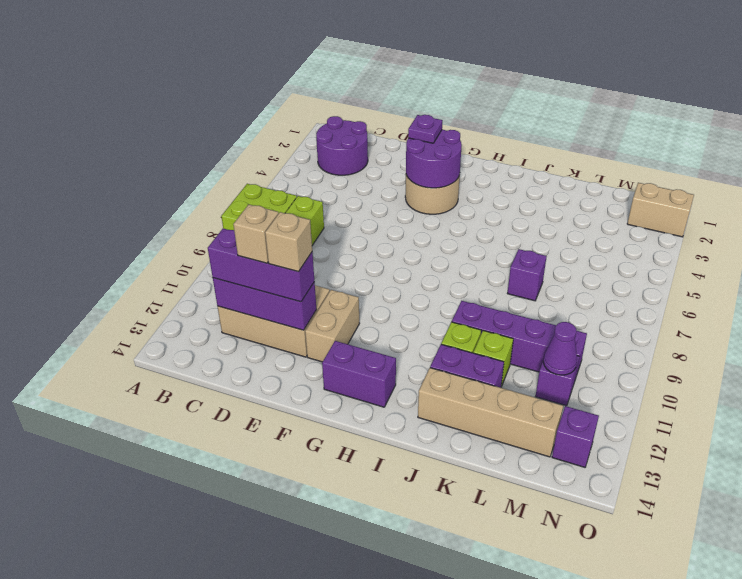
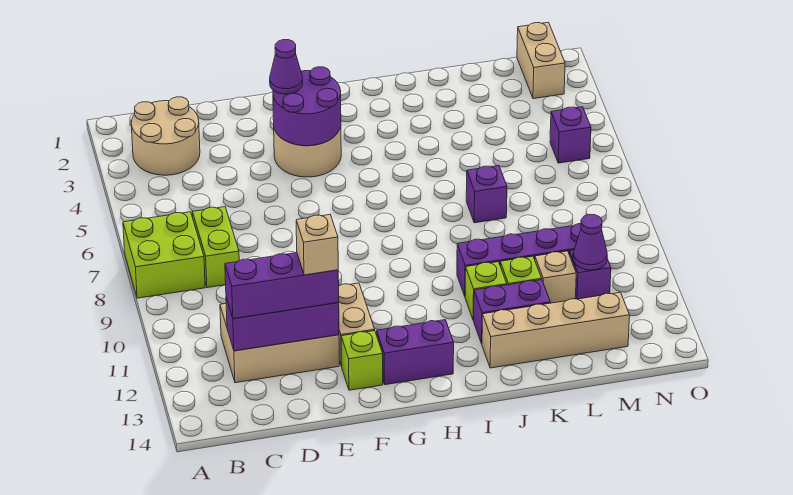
purple round brick B2:C3 level 1 -> tan round brick B2:C3 level 1
tan brick D12 level 4 -> tan brick L11 level 1
purple plate F3 level 3 -> purple cone F3 level 3
none -> lime brick F13 level 1
tan brick N2:O2 level 1 -> tan brick N1:N2 level 1
purple brick N13 level 1 -> purple brick N5 level 1

